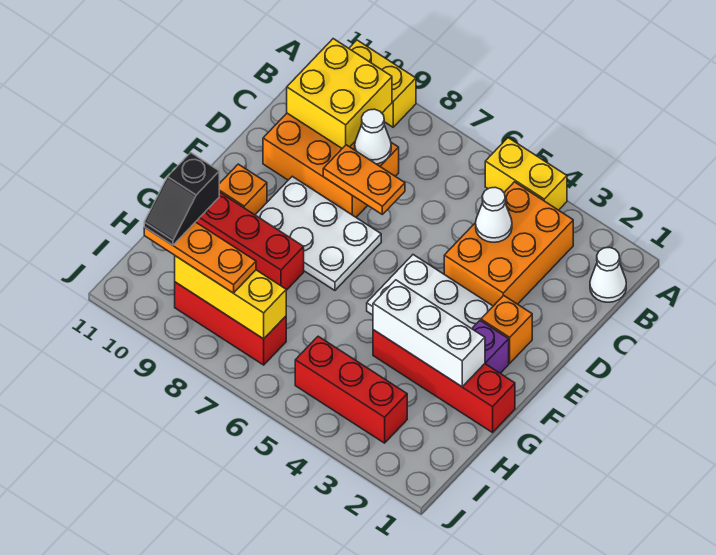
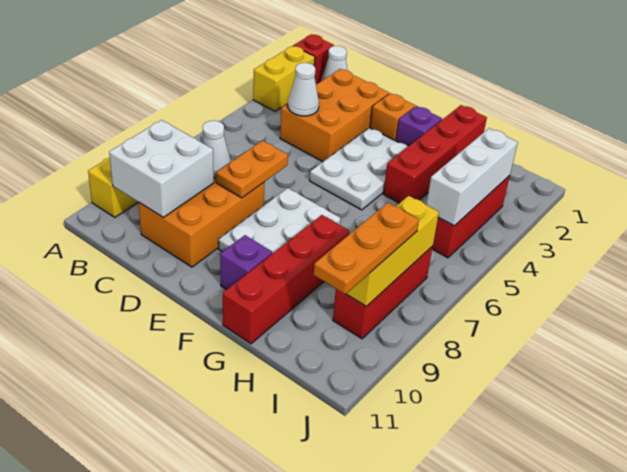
none -> red brick A1 level 1
yellow brick A4:A5 level 1 -> yellow brick A2:A3 level 1
orange brick B3:D4 level 1 -> orange brick C2:D4 level 1
yellow brick B9:C10 level 2 -> white brick B9:C10 level 2
orange brick F10 level 1 -> purple brick F10 level 1
white brick G2:G4 level 2 -> white brick I3:I5 level 2
black slope H10:I10 level 4 top H -> none

